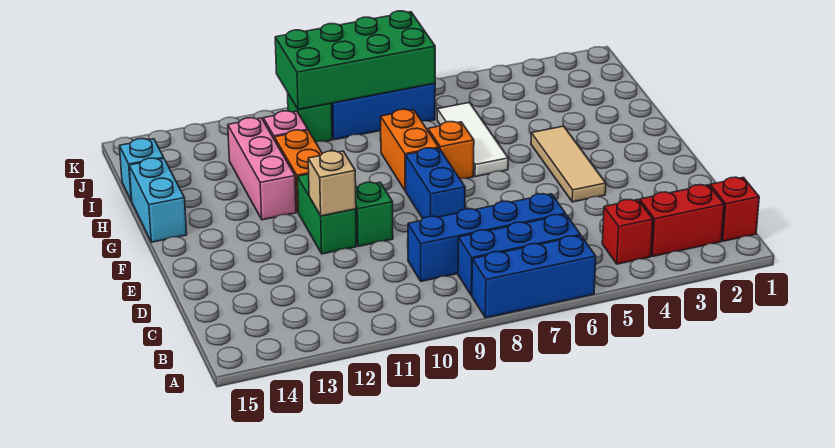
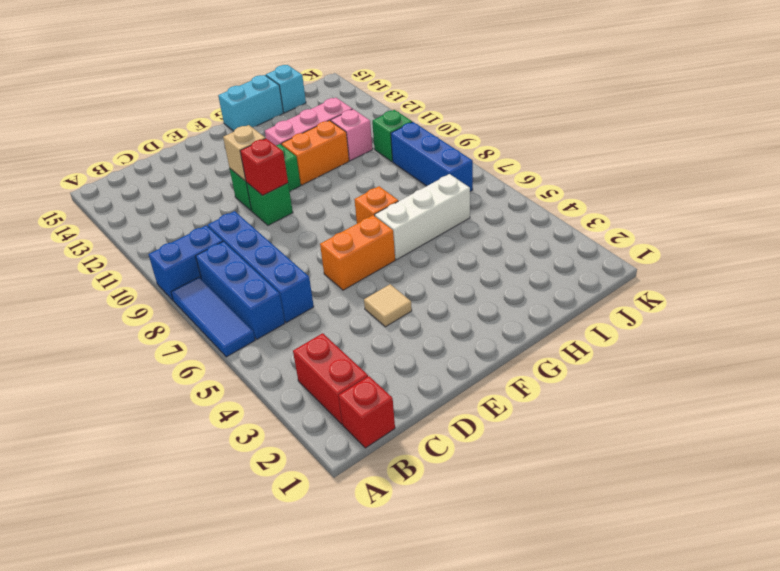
blue brick A6:A8 level 1 -> blue tile A6:A8 level 1
red brick B4 level 1 -> red brick E10 level 2
tan tile E4:G4 level 1 -> tan tile E4 level 1
blue brick E8:F8 level 1 -> blue brick A9:B9 level 1
white tile G6:I6 level 1 -> white brick G6:I6 level 1
orange brick G8:H8 level 1 -> orange brick E6:F6 level 1
green brick J7:K10 level 2 -> none

